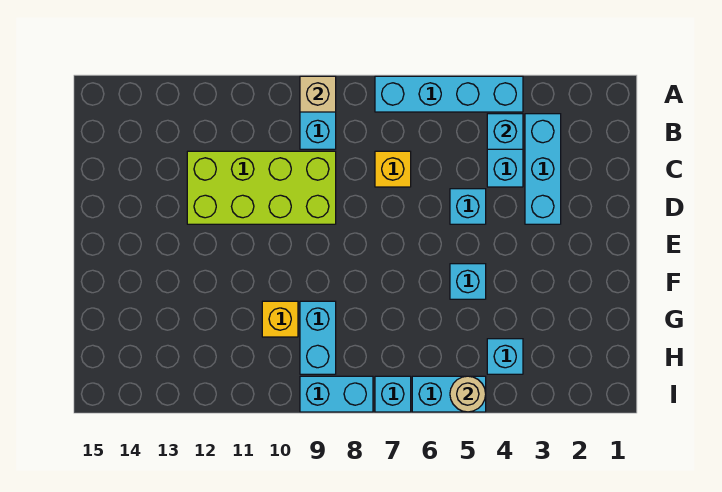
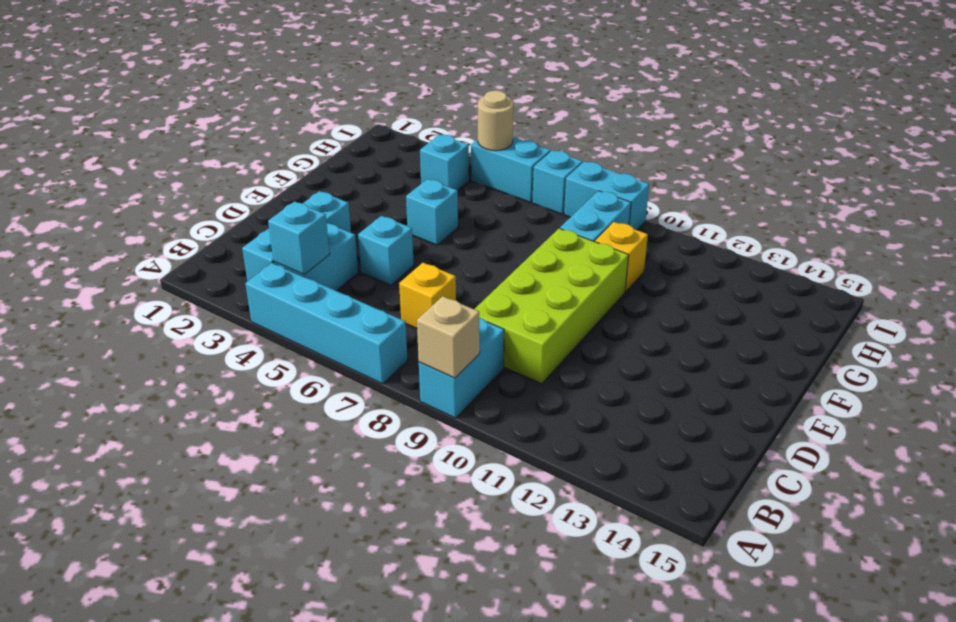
lime brick C9:D12 level 1 -> lime brick C9:F10 level 1

